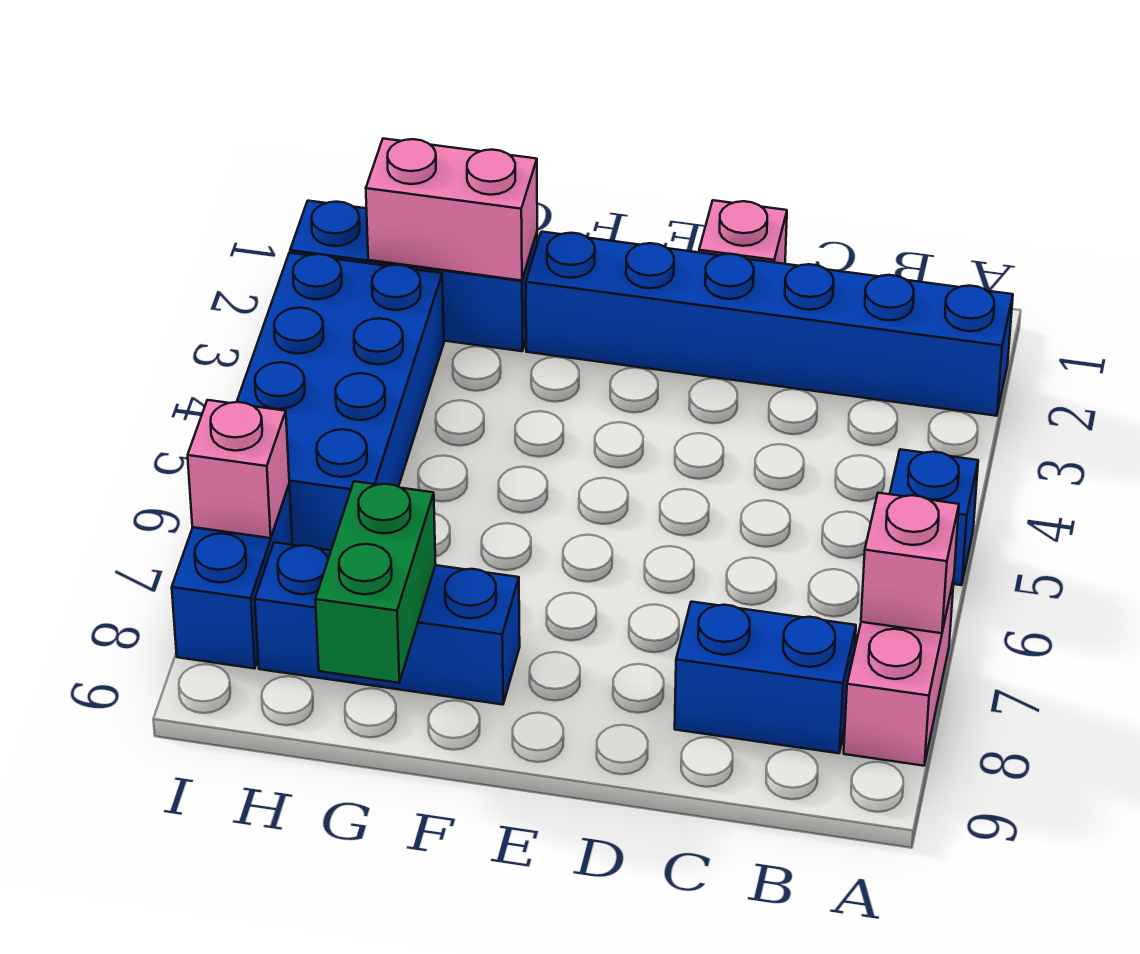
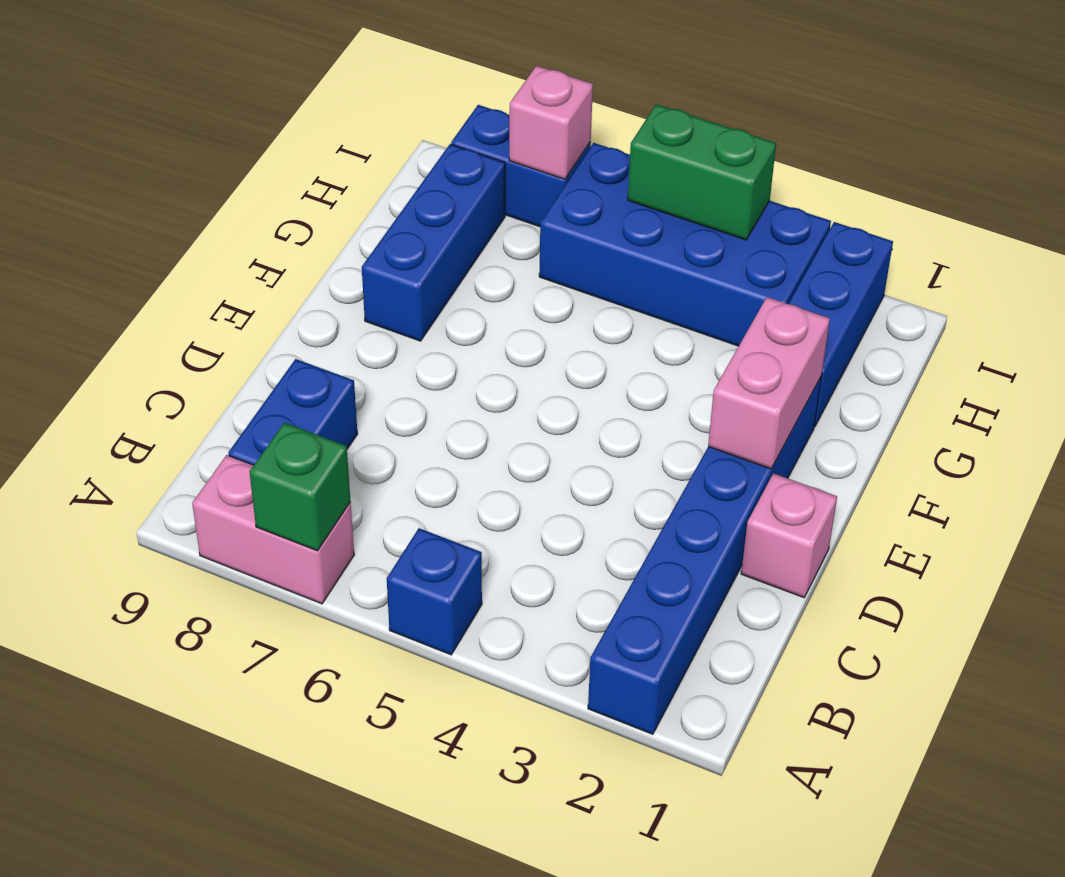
pink brick A7 level 2 -> green brick A7 level 2
pink brick G2:H2 level 2 -> pink brick E2:F2 level 2
green brick G8:G9 level 2 -> green brick I4:I5 level 2

